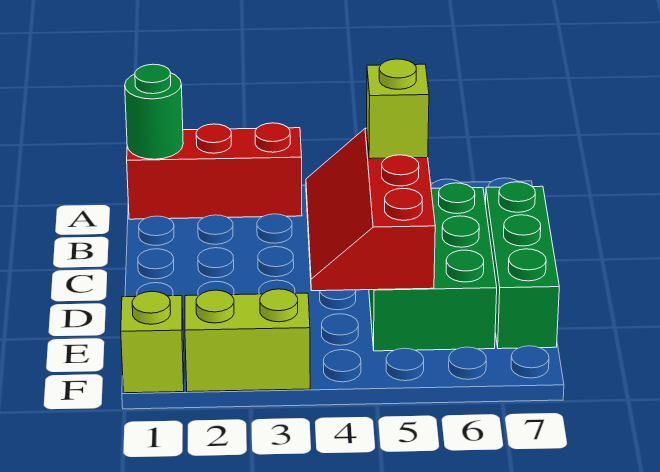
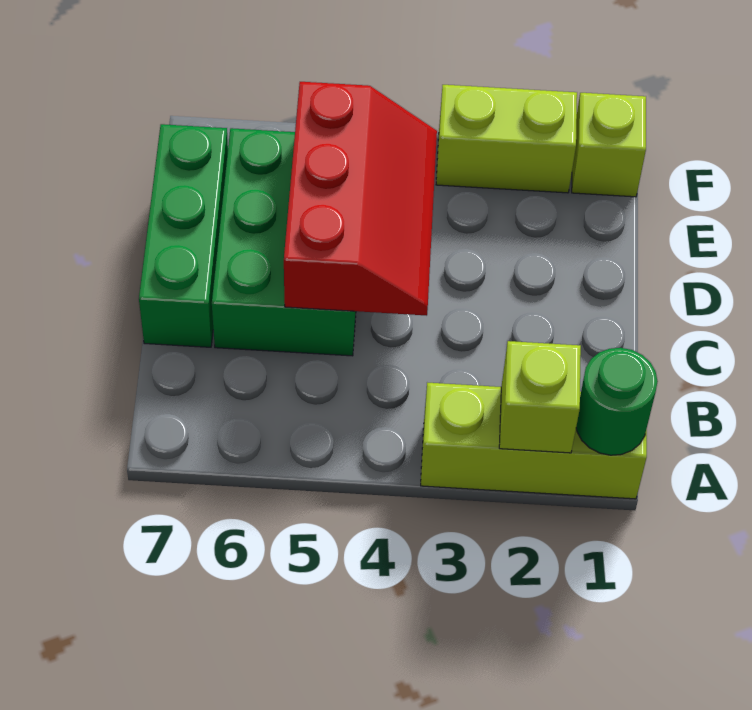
red brick A1:A3 level 1 -> lime brick A1:A3 level 1
lime brick C5 level 3 -> lime brick A2 level 2

